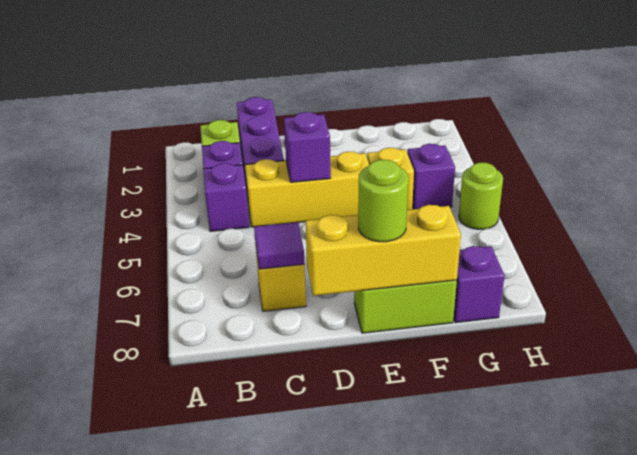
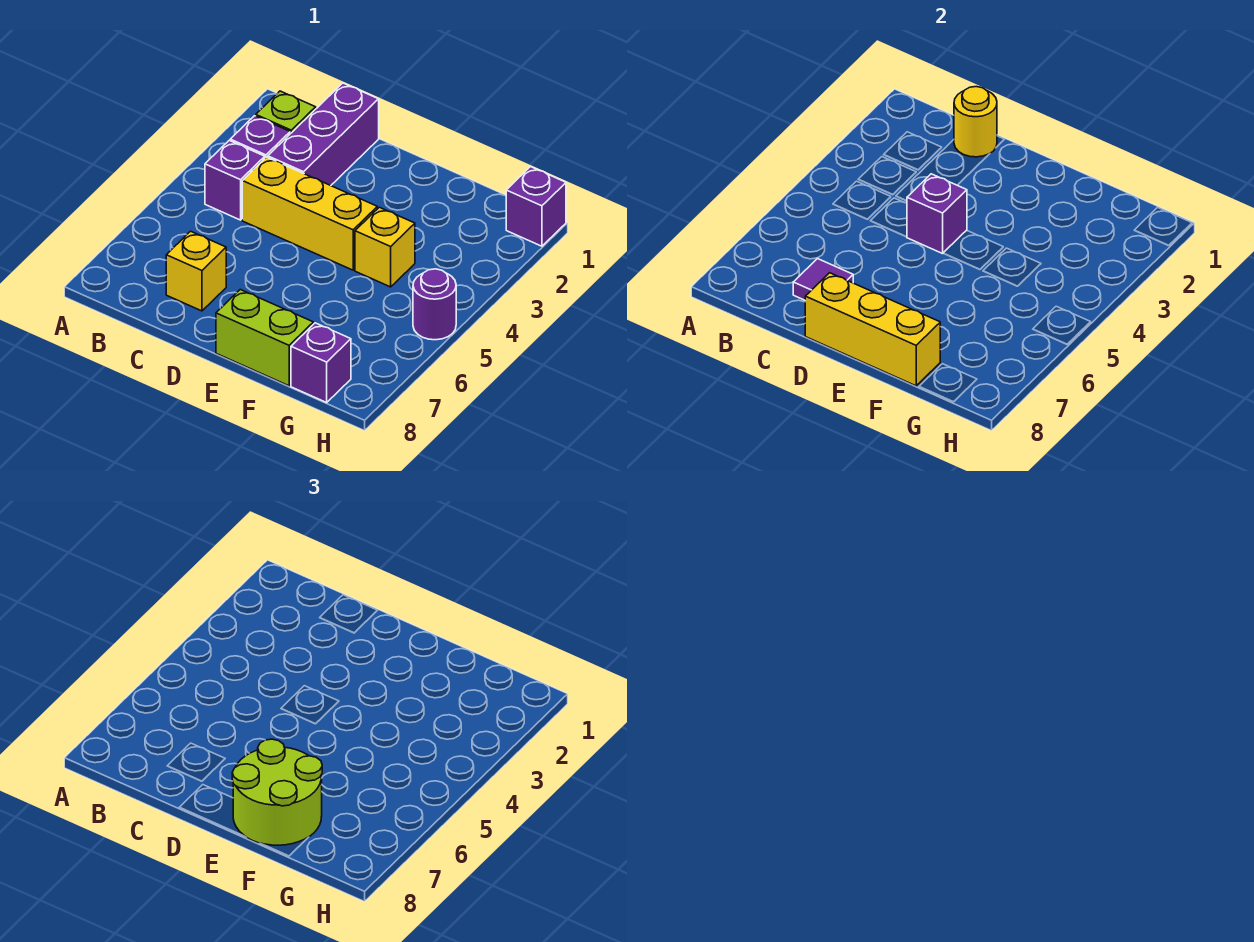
none -> yellow round brick C1 level 2
lime round brick E8 level 3 -> lime round brick E7:F8 level 3
purple brick G4 level 1 -> purple brick H1 level 1
lime round brick H5 level 1 -> purple round brick H5 level 1

